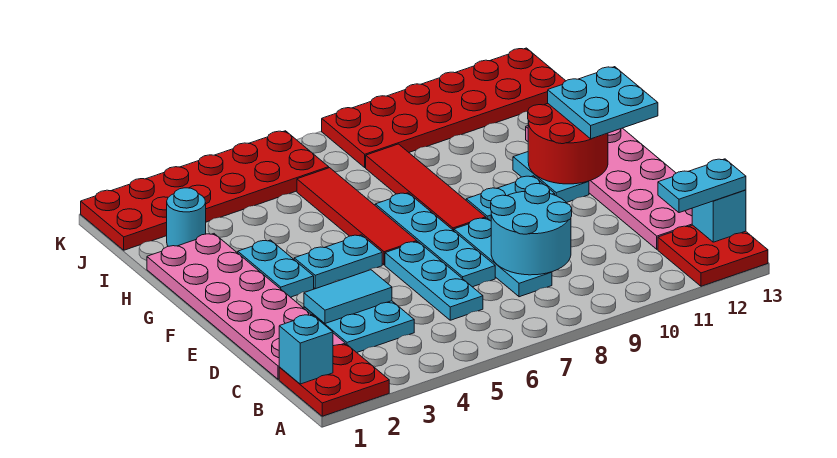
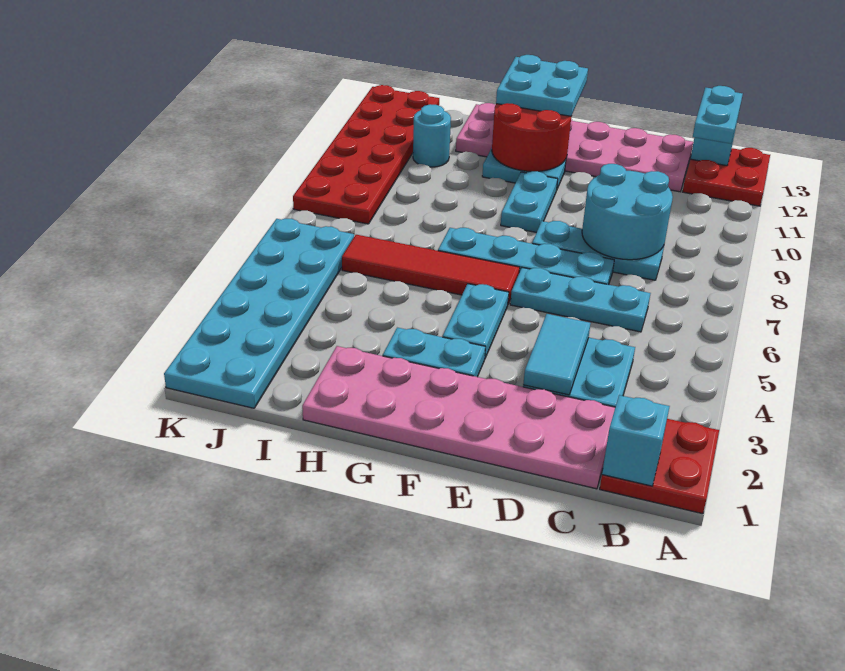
red tile F8:I8 level 1 -> none
cyan round brick I2 level 1 -> cyan round brick I11 level 1
red plate J1:K6 level 1 -> cyan plate J1:K6 level 1

